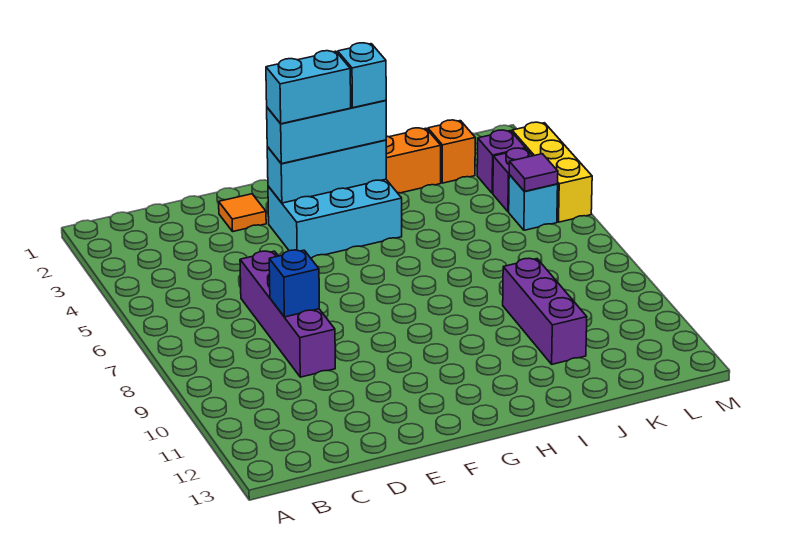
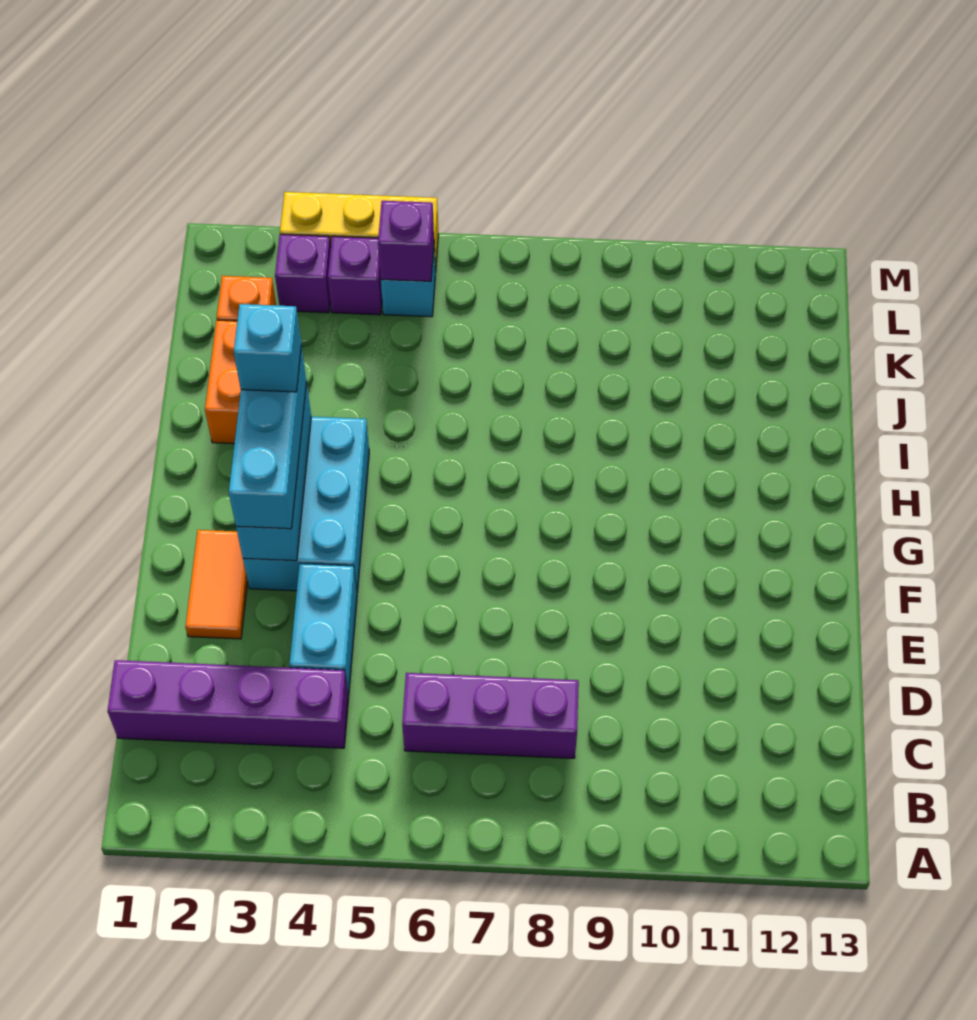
purple brick D6:D9 level 1 -> purple brick C1:C4 level 1
blue brick D8 level 2 -> none
orange tile E2 level 1 -> orange tile E2:F2 level 1
cyan brick F3:G3 level 4 -> cyan brick D4:E4 level 1
purple brick J9:J11 level 1 -> purple brick C6:C8 level 1
purple tile L5 level 2 -> purple brick L5 level 2

